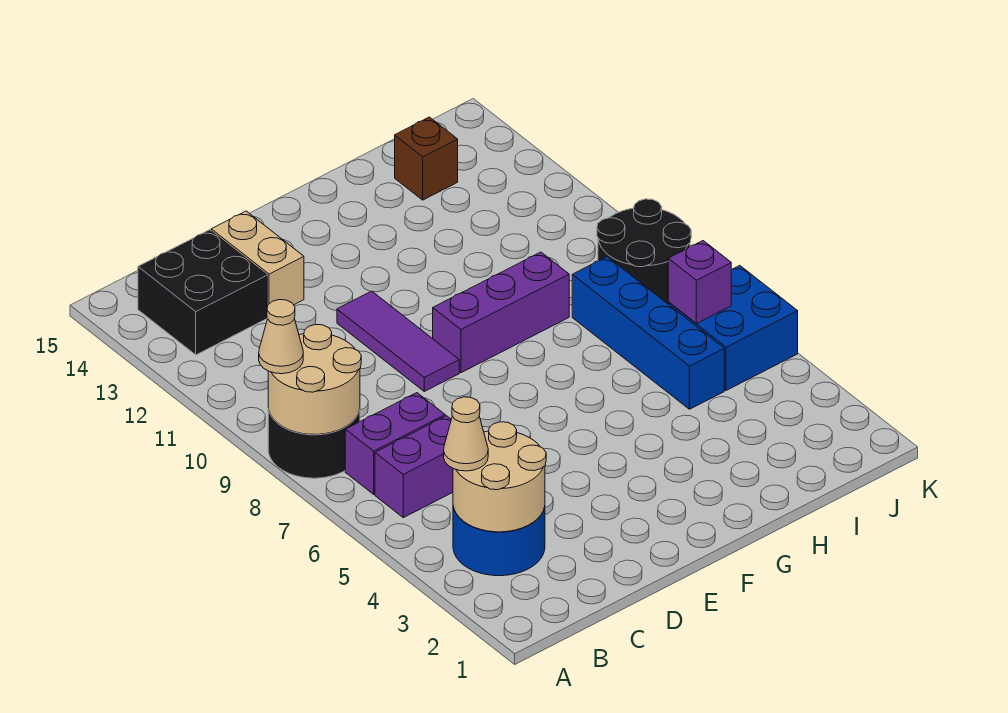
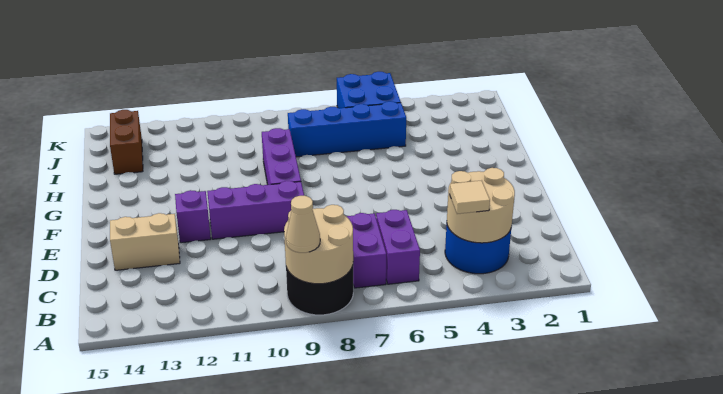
tan cone B4 level 3 -> tan tile B4 level 3
black brick B13:C14 level 1 -> none
purple tile E9:E11 level 1 -> purple brick E9:E11 level 1
brown brick I14 level 1 -> brown brick I14:J14 level 1
purple brick J6 level 2 -> purple brick E12 level 1
black round brick J8:K9 level 1 -> none

